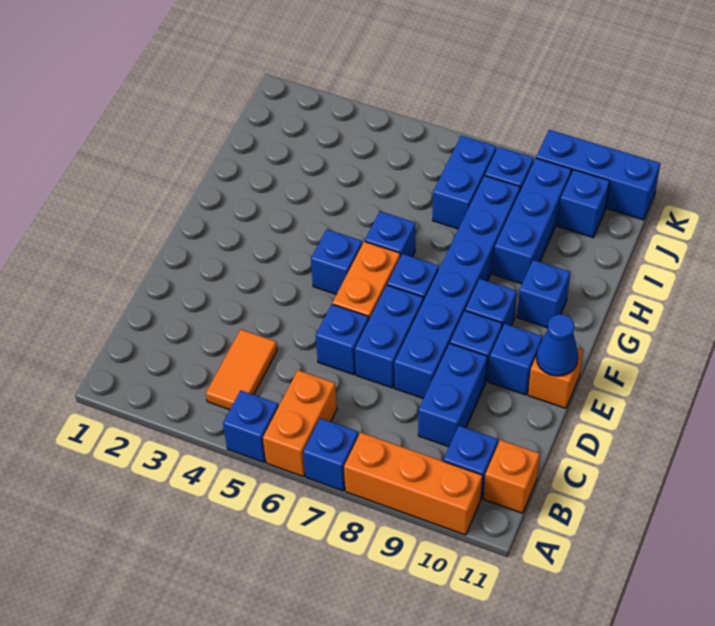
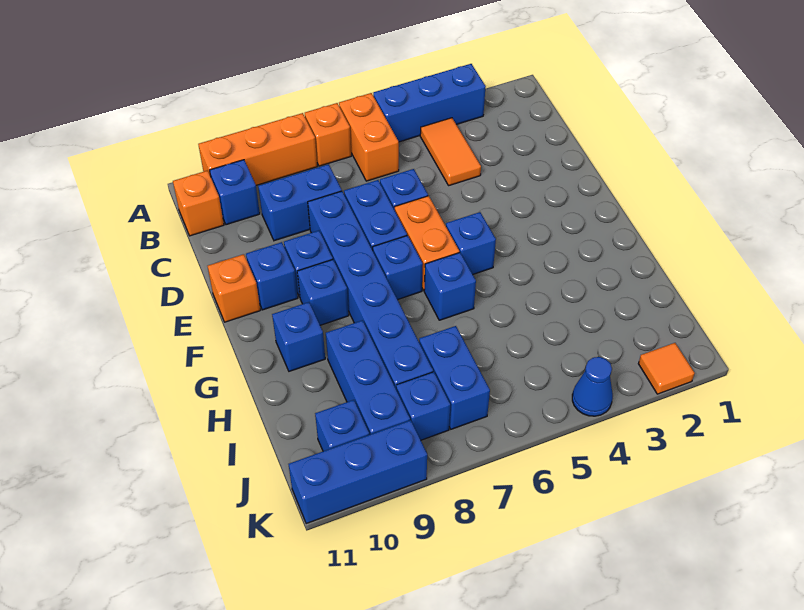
blue brick A5 level 1 -> blue brick A3:A5 level 1
blue brick A7 level 1 -> orange brick A7 level 1
blue brick C9:D9 level 1 -> blue brick C8:C9 level 1
blue cone E11 level 2 -> blue cone K4 level 1
none -> orange tile K2 level 1

